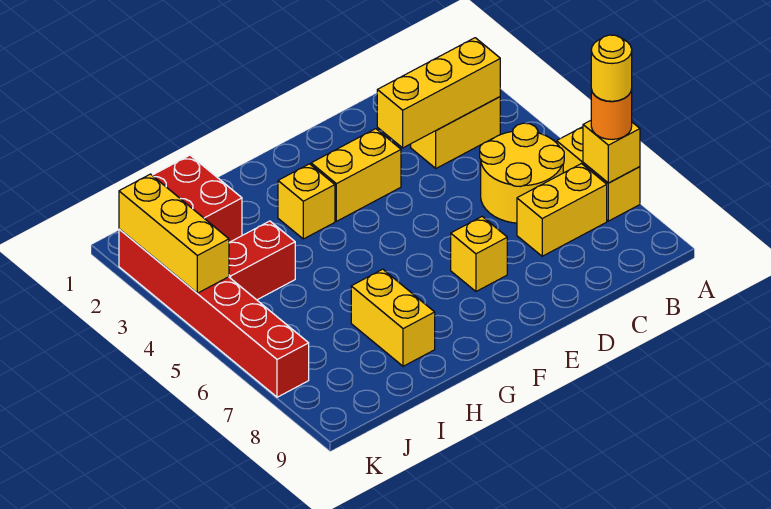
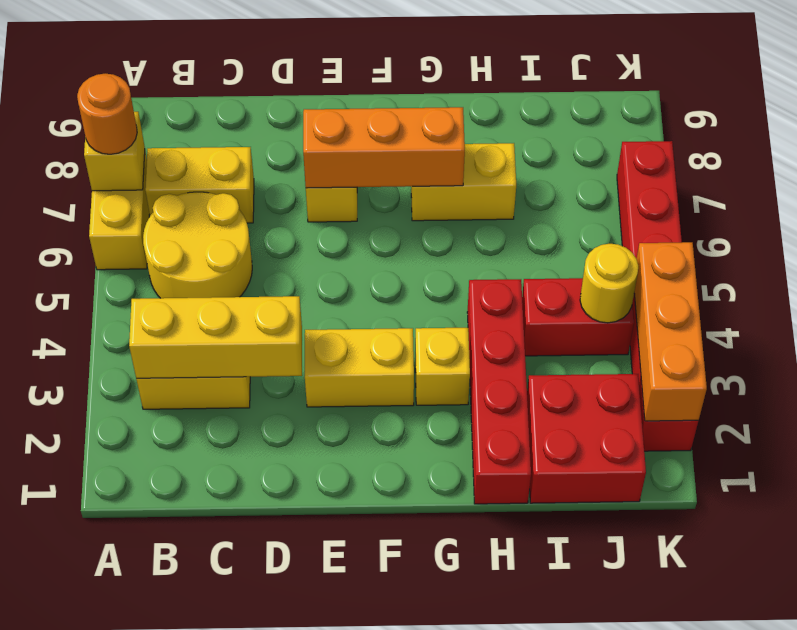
yellow round brick A7 level 4 -> yellow round brick J4 level 2
none -> orange brick E7:G7 level 2
none -> red brick H1:H4 level 1
yellow brick H7:H8 level 1 -> yellow brick G7:H7 level 1
yellow brick K2:K4 level 2 -> orange brick K2:K4 level 2

